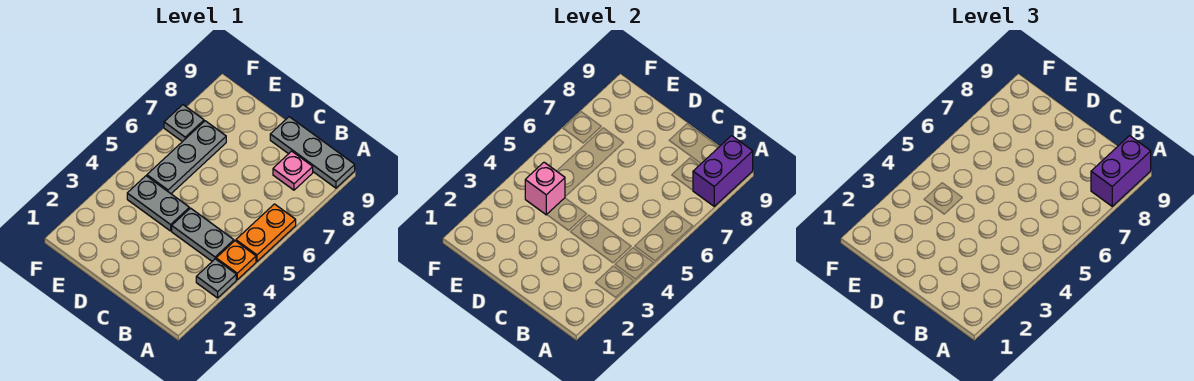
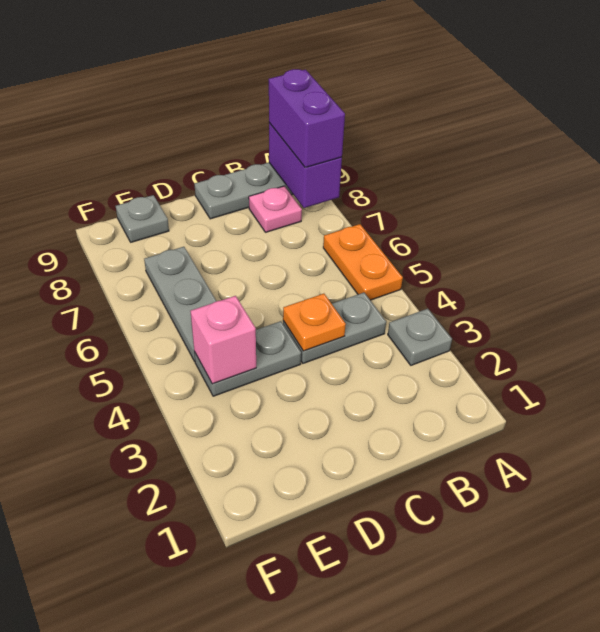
orange plate A4 level 1 -> orange plate C4 level 2
grey plate F7 level 1 -> grey plate E9 level 1

